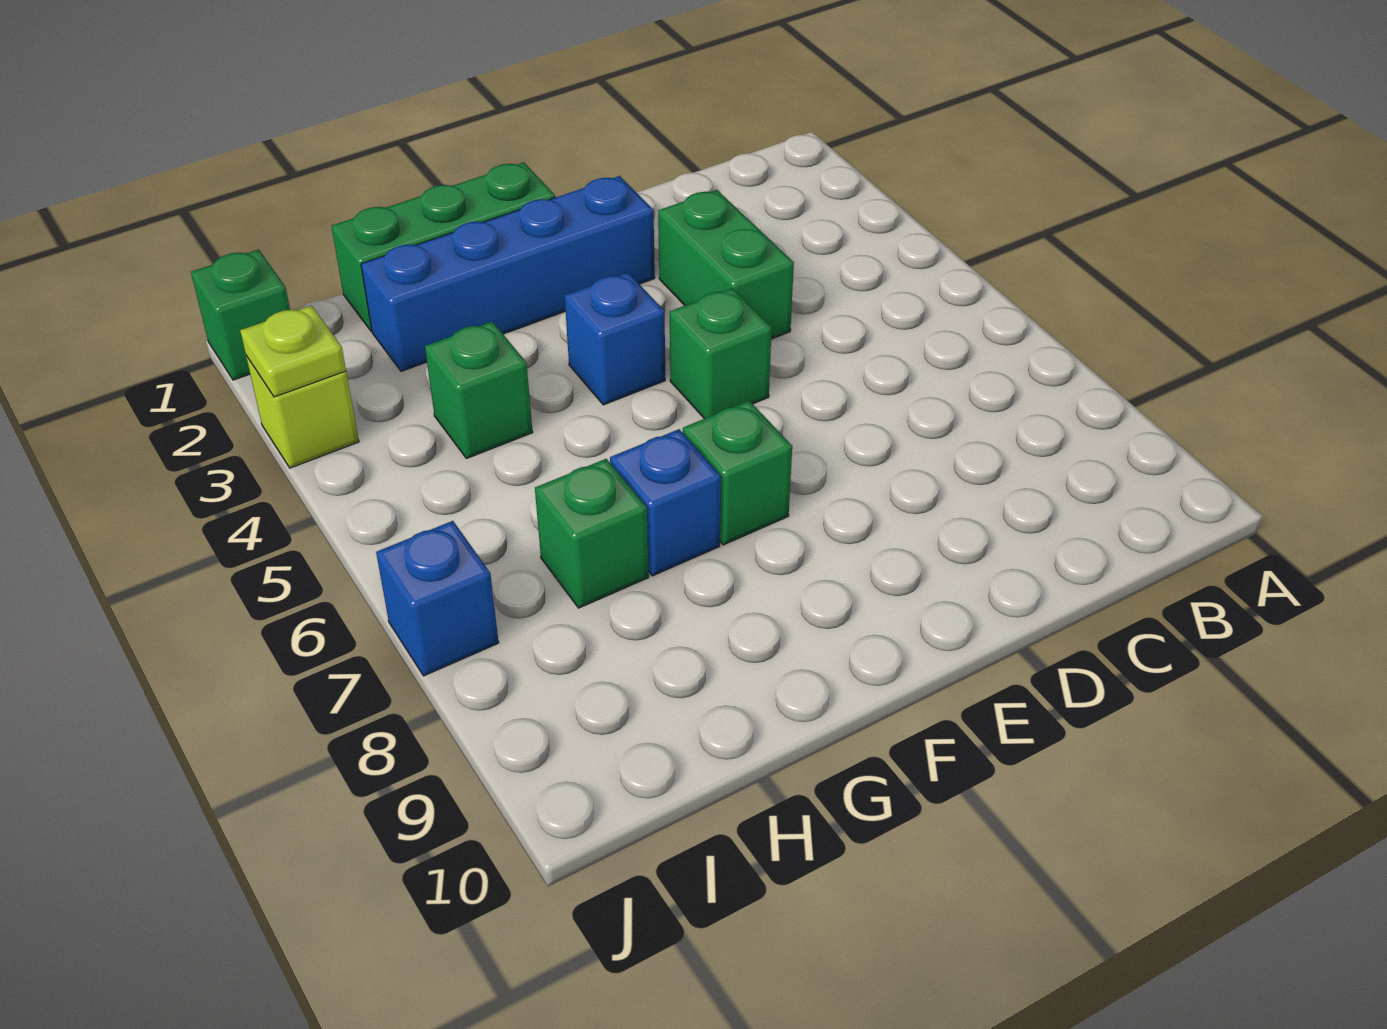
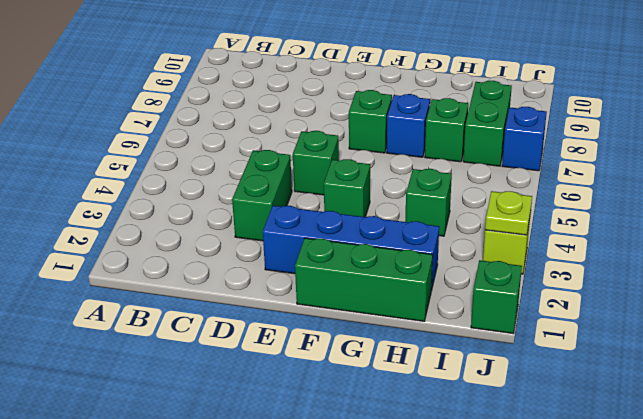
blue brick F4 level 1 -> green brick F4 level 1
none -> green brick I7:I8 level 1

